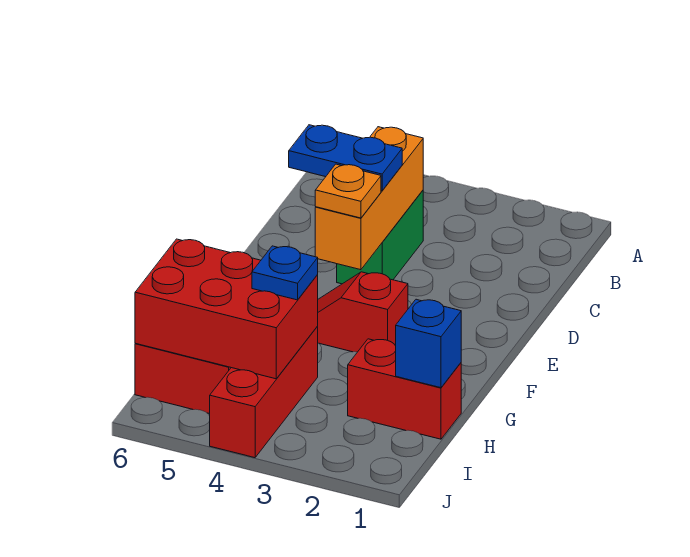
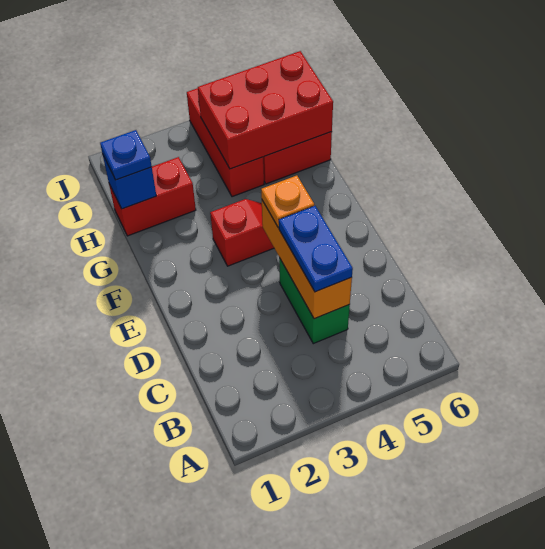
blue plate D4:D5 level 3 -> blue plate C4:D4 level 3
blue plate H4 level 3 -> blue plate H1 level 3

